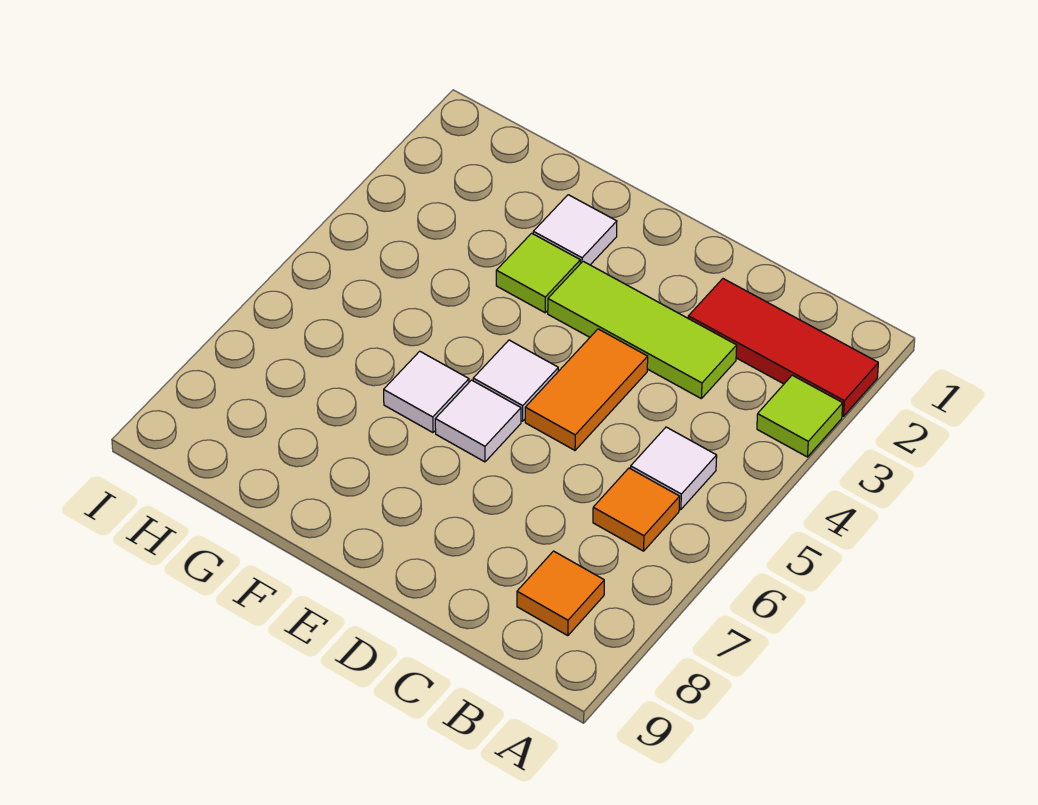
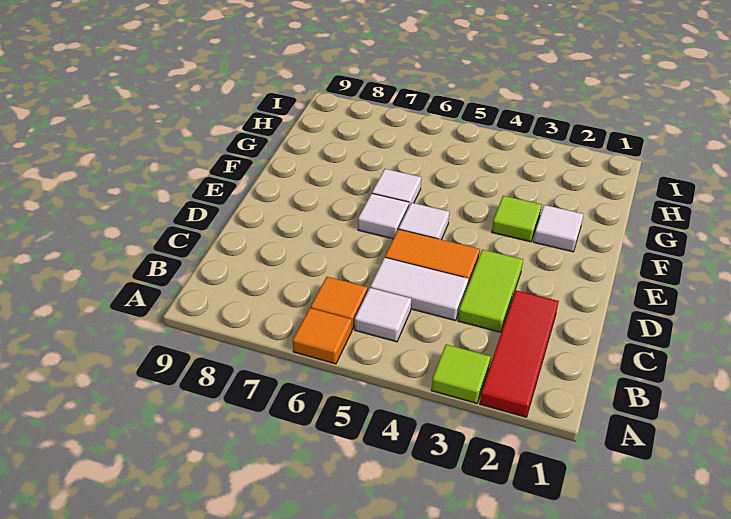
orange tile B8 level 1 -> orange tile A6 level 1
lime tile C3:E3 level 1 -> lime tile C3:D3 level 1
none -> white tile C4:C5 level 1

